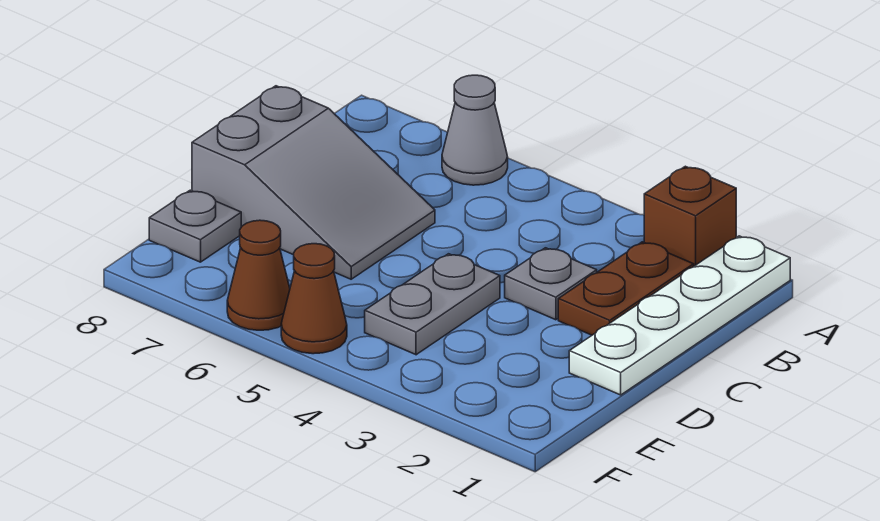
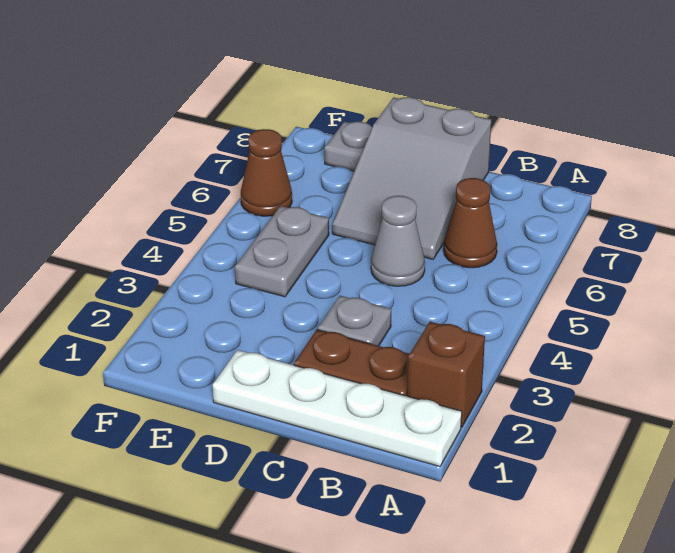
grey cone A6 level 1 -> grey cone C5 level 1
grey plate D4:E4 level 1 -> grey plate E4:E5 level 1
brown cone F5 level 1 -> brown cone B6 level 1

